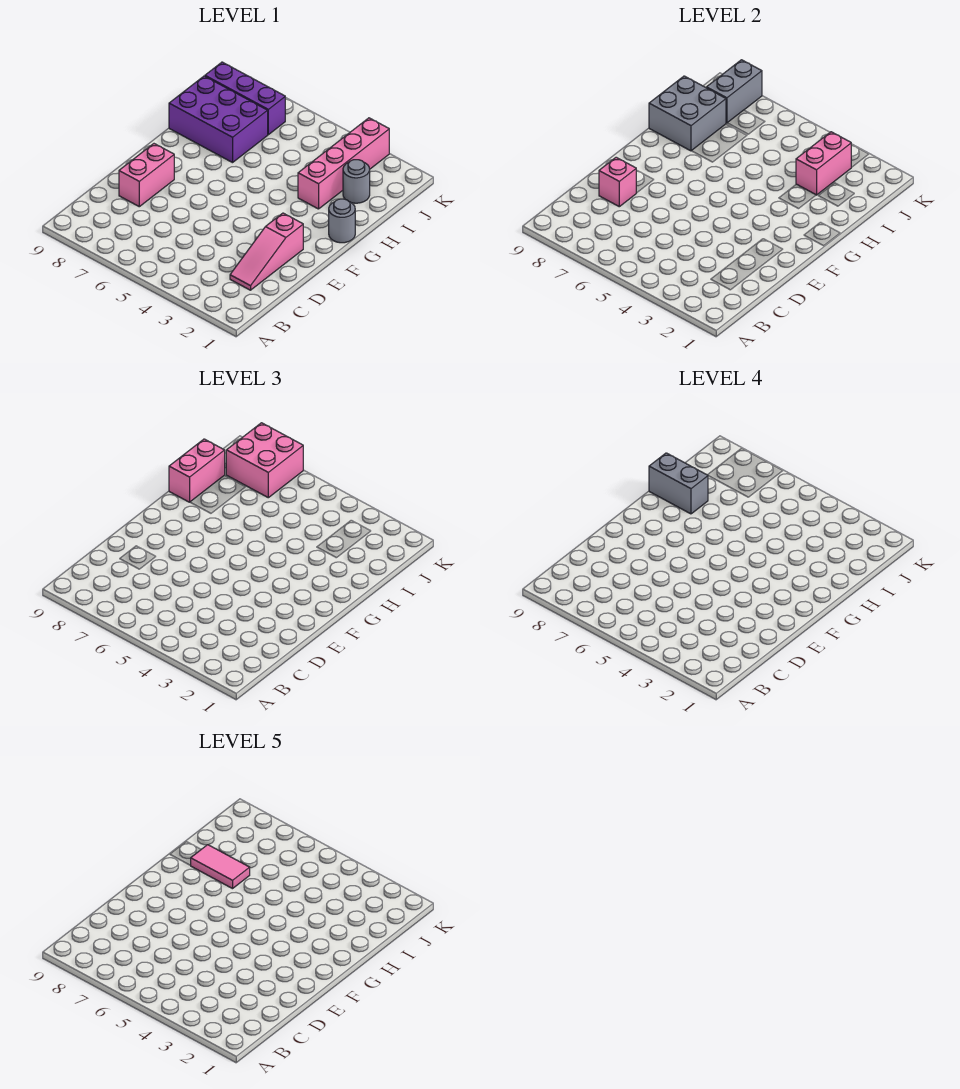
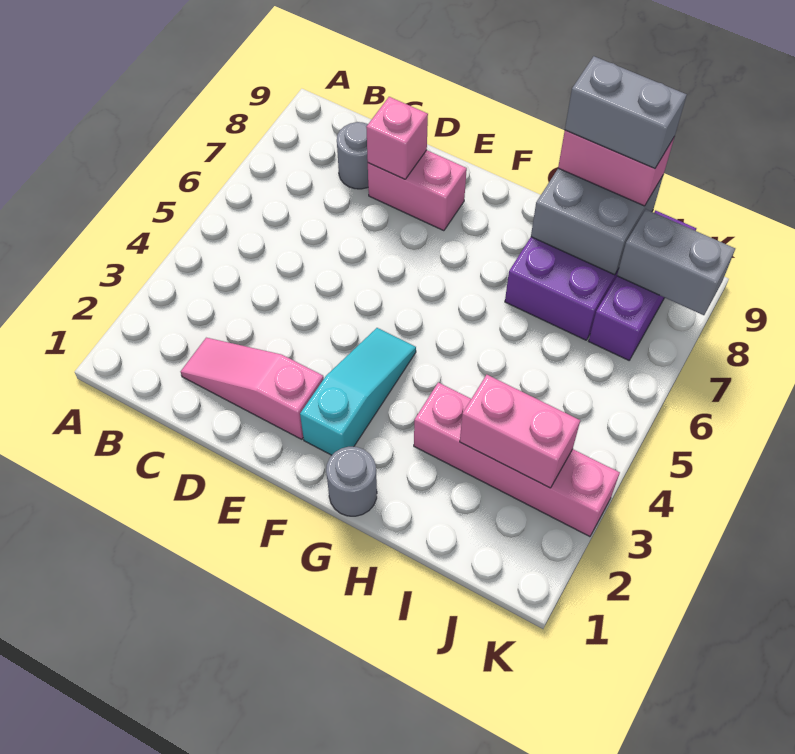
none -> cyan slope F2:F4 level 1 top 2
pink tile H7:H8 level 5 -> none
grey brick H8:H9 level 4 -> grey brick H9:I9 level 4
grey round brick I2 level 1 -> grey round brick C8 level 1
pink brick J7:K8 level 3 -> none

